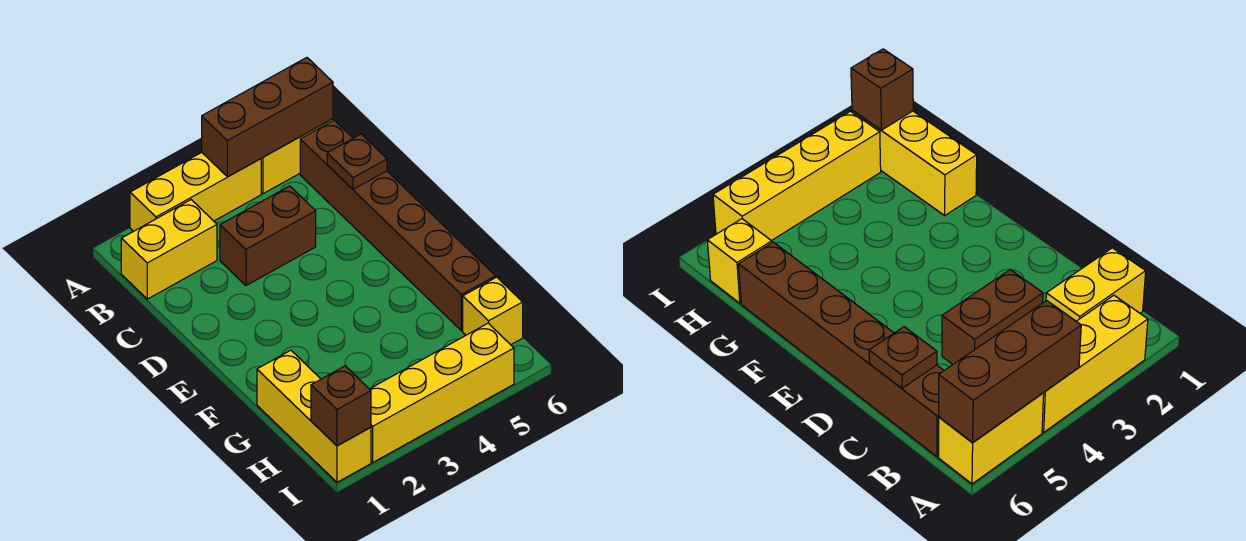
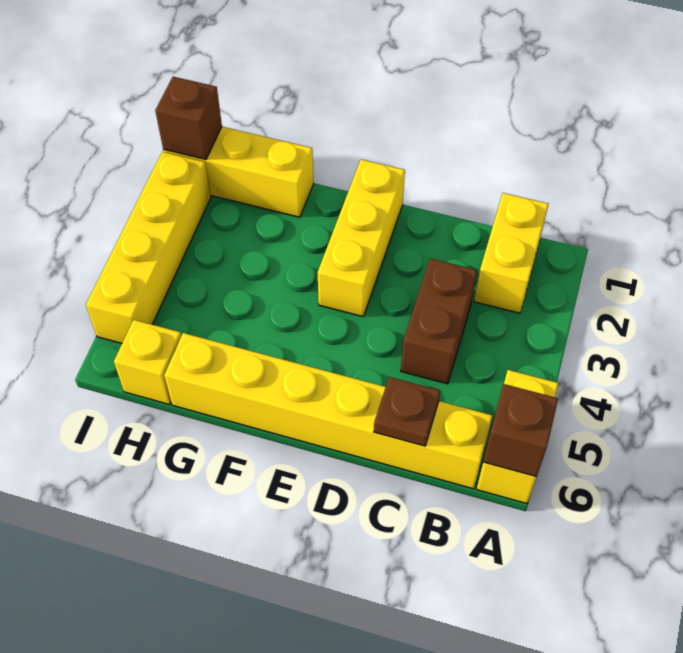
yellow brick A2:A4 level 1 -> yellow brick E1:E3 level 1
brown brick A4:A6 level 2 -> brown brick A6 level 2
brown brick B6:G6 level 1 -> yellow brick B6:G6 level 1

